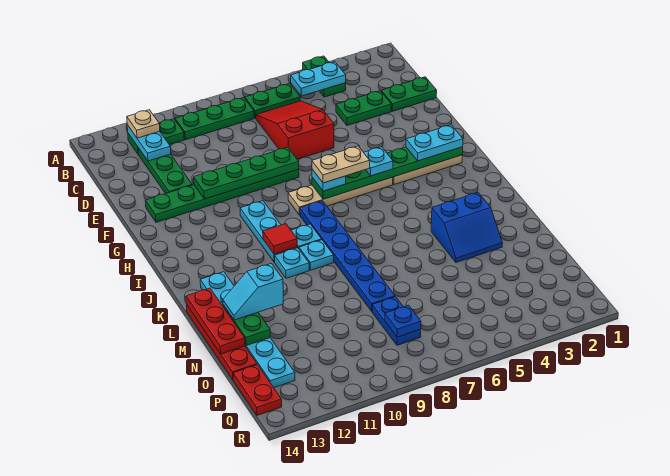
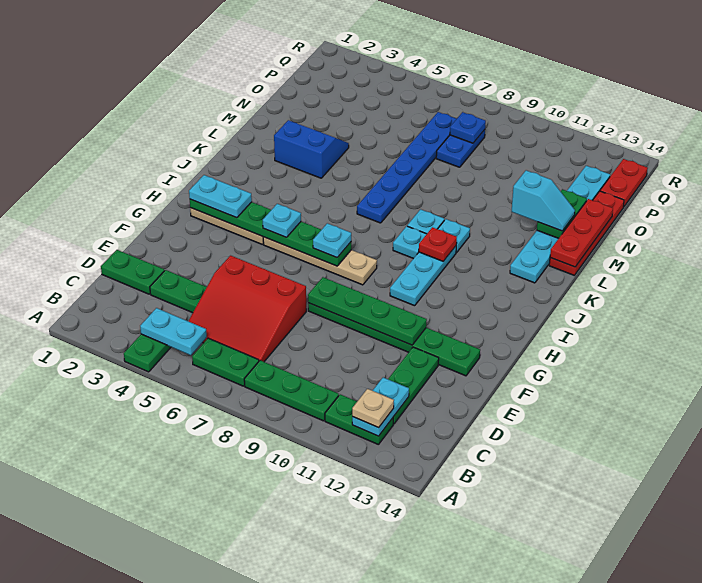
red slope C6:E7 level 1 top E -> red slope C5:E7 level 1 top E
tan plate H6:H7 level 4 -> none
blue plate I8:N8 level 1 -> blue plate K7:P7 level 1
red tile J10 level 2 -> red plate J10 level 2

